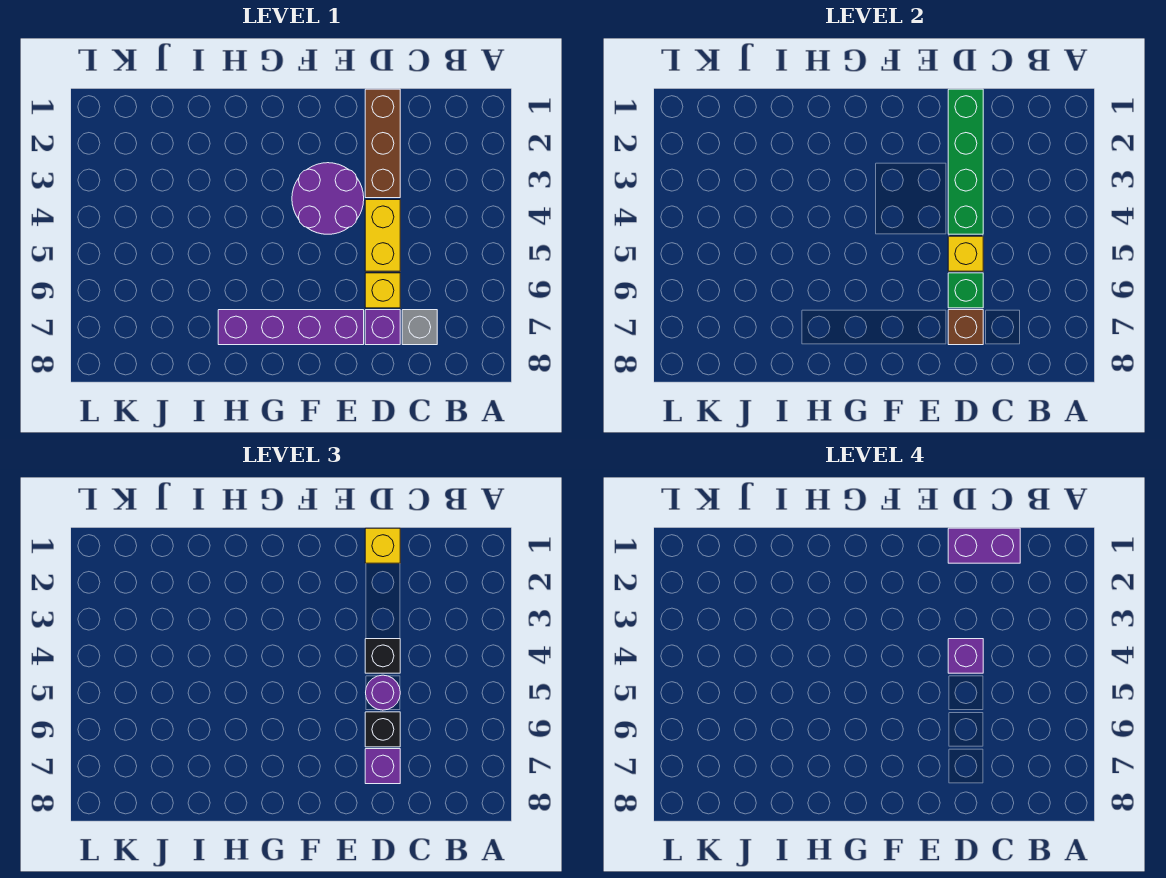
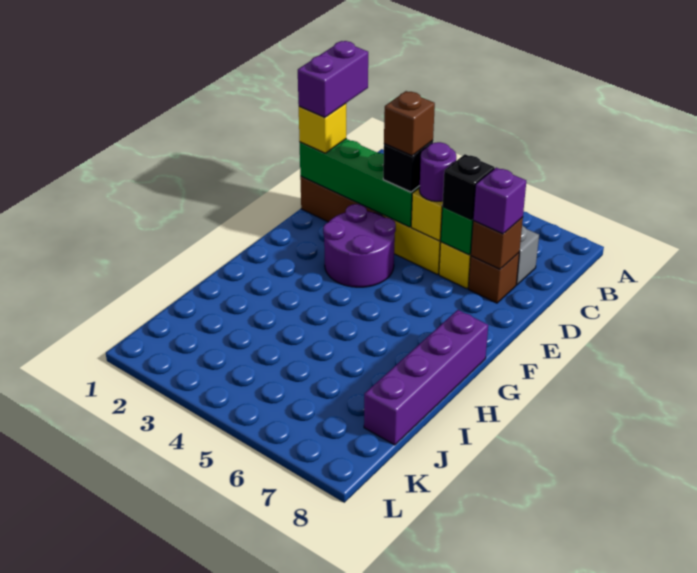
purple brick D4 level 4 -> brown brick D4 level 4
purple brick D7 level 1 -> brown brick D7 level 1
purple brick E7:H7 level 1 -> purple brick G8:J8 level 1

